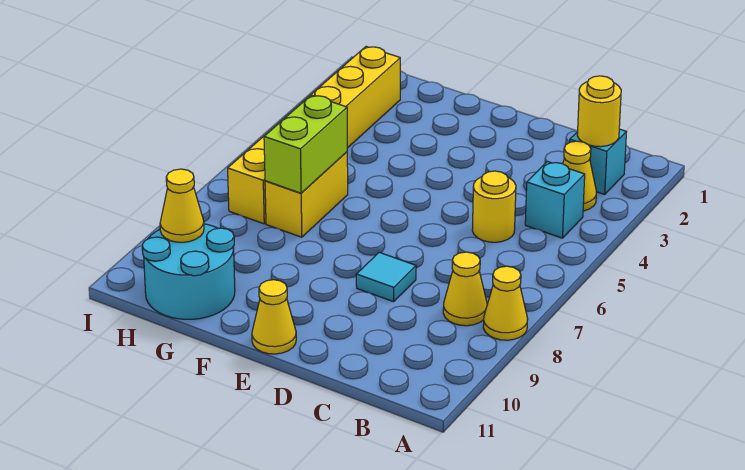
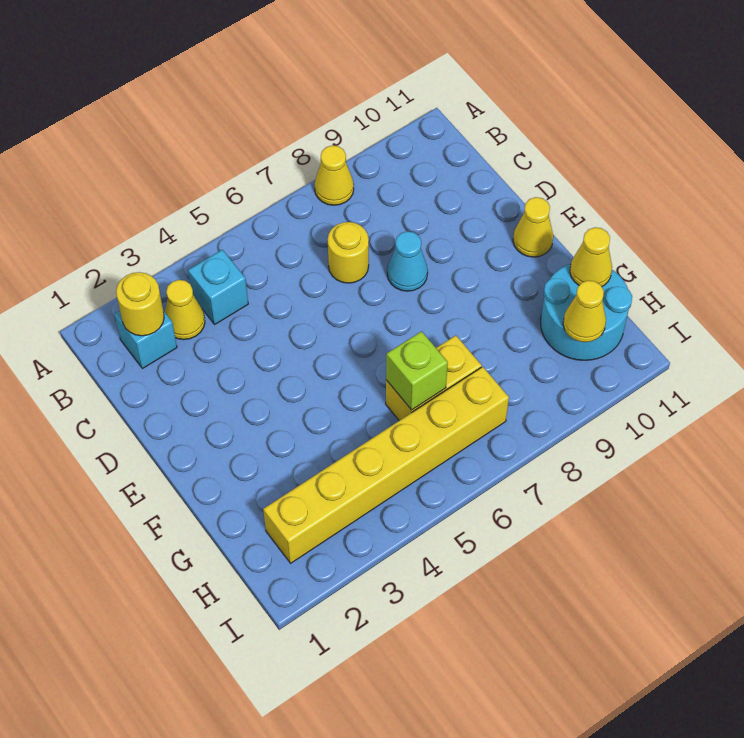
yellow cone B8 level 1 -> yellow cone G11 level 2
yellow round brick C5 level 1 -> yellow round brick C7 level 1
cyan tile D8 level 1 -> cyan cone D8 level 1
lime brick G6:G7 level 2 -> lime brick G6 level 2

